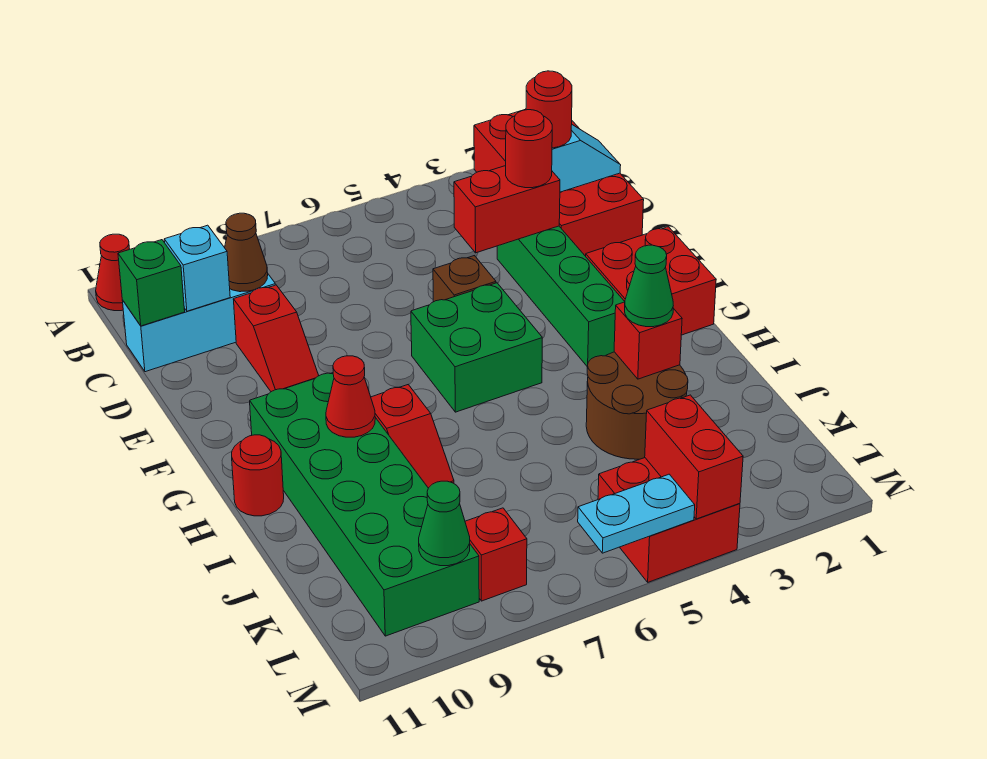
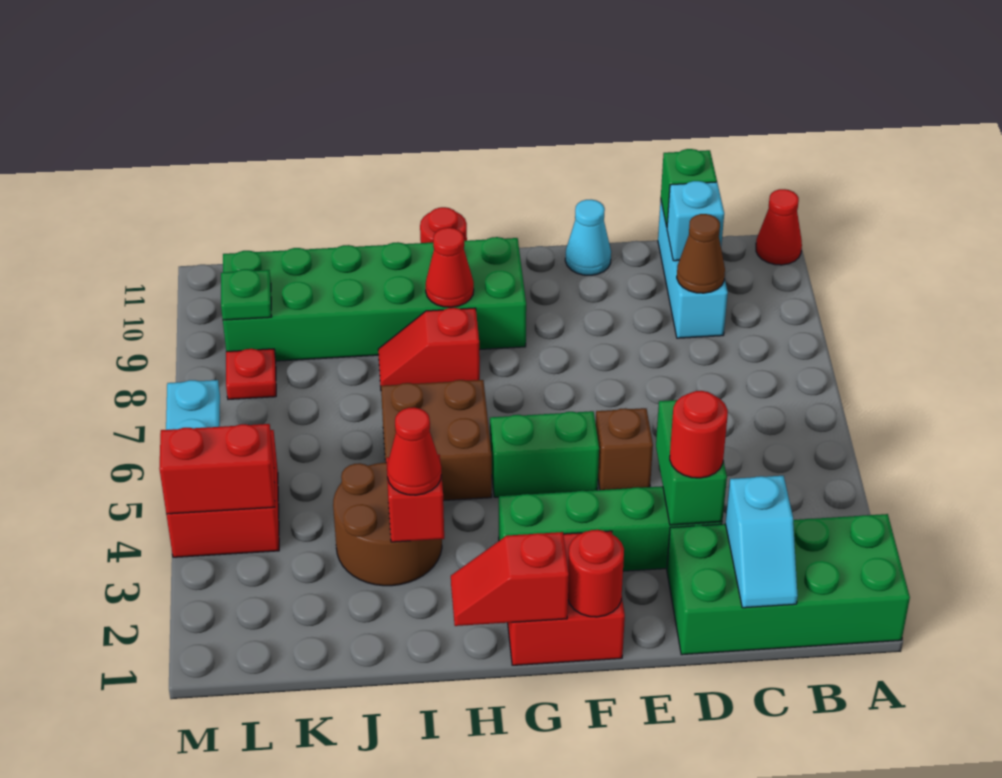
red brick A1:D2 level 1 -> green brick A1:D2 level 1
red round brick C2 level 3 -> red round brick F1 level 2
red brick D3:D4 level 2 -> green brick D3:D4 level 2
red slope D9:E9 level 1 top D -> red slope G1:H1 level 2 top G
none -> cyan cone E11 level 1
green brick F5:G6 level 1 -> green brick F5:G5 level 1
none -> brown brick H5:I6 level 1
green cone I3 level 3 -> red cone I3 level 3
red brick L8 level 1 -> red plate L8 level 1
green cone L9 level 2 -> green plate L9 level 2

